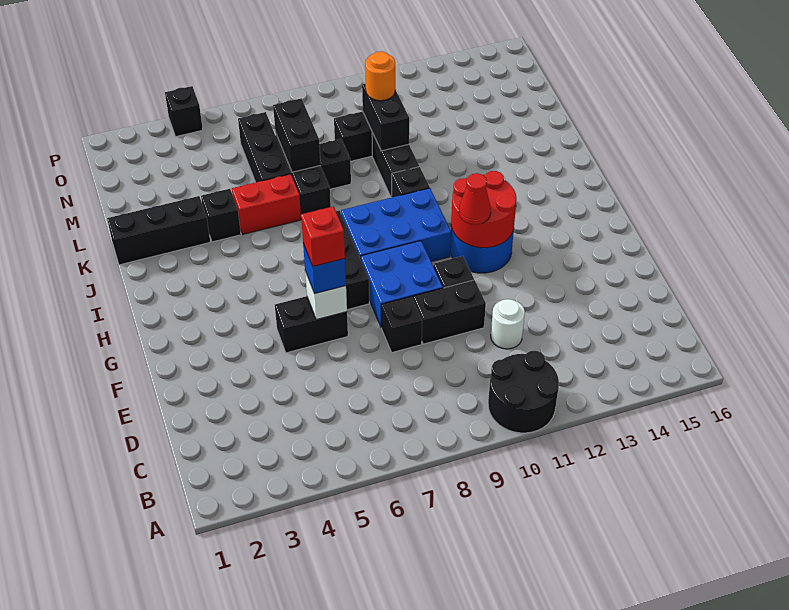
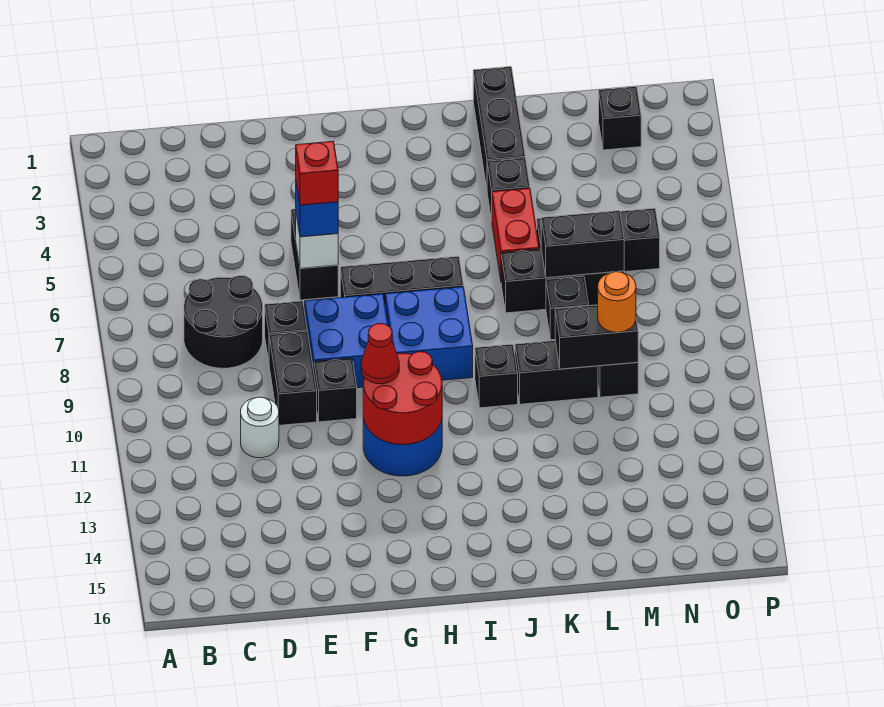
black round brick A10:B11 level 1 -> black round brick C7:D8 level 1
blue brick H8:I10 level 1 -> blue brick H8:I9 level 1
black brick P4 level 1 -> black brick N2 level 1

